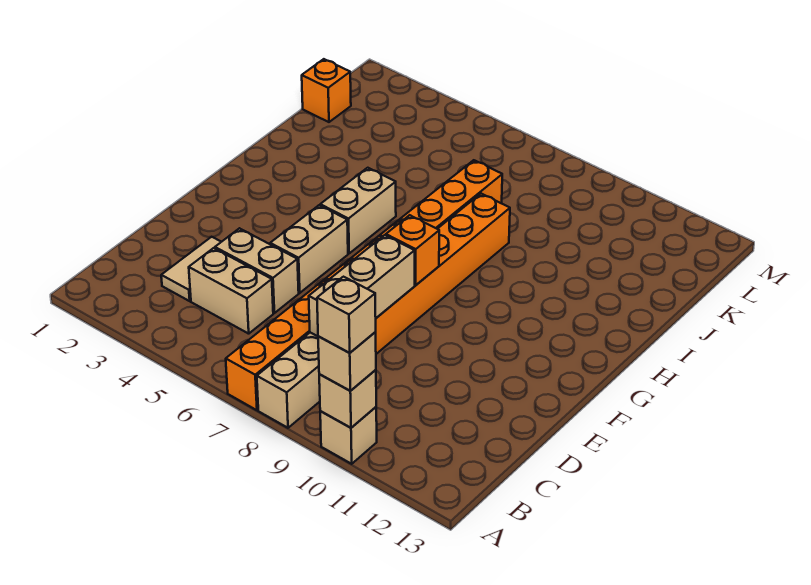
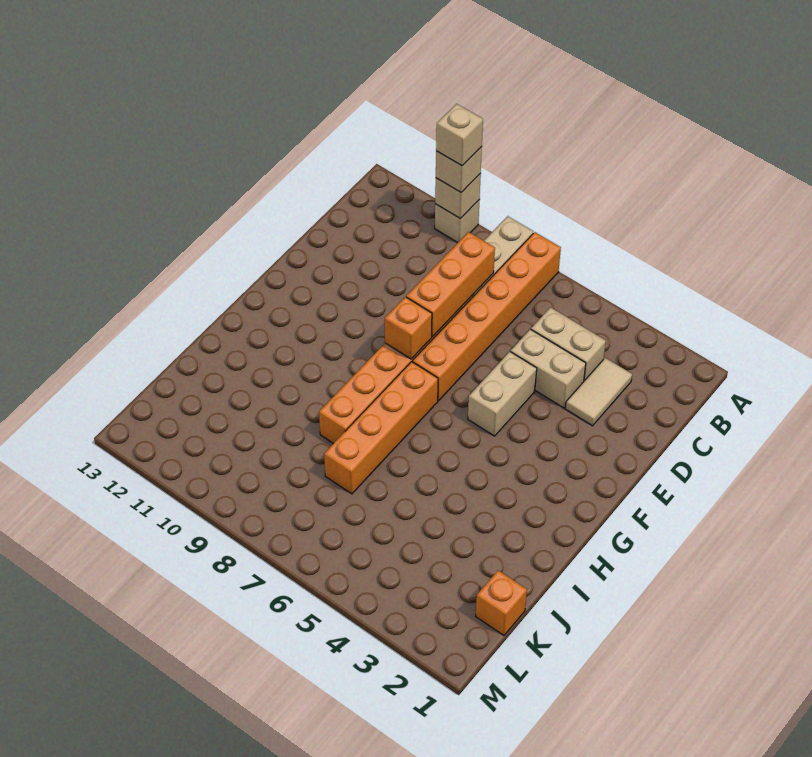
tan brick C8:E8 level 2 -> orange brick C8:E8 level 2
tan brick G5:H5 level 1 -> none

